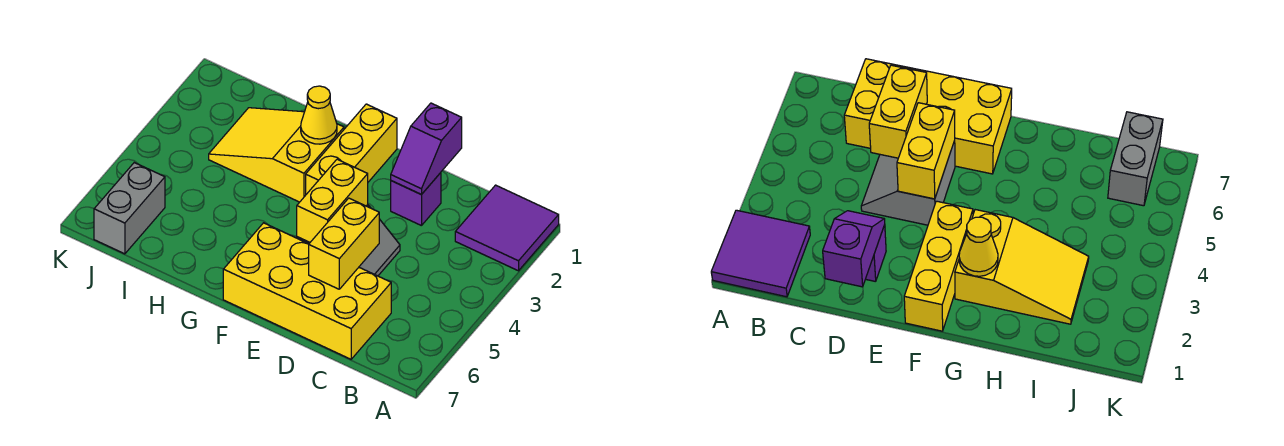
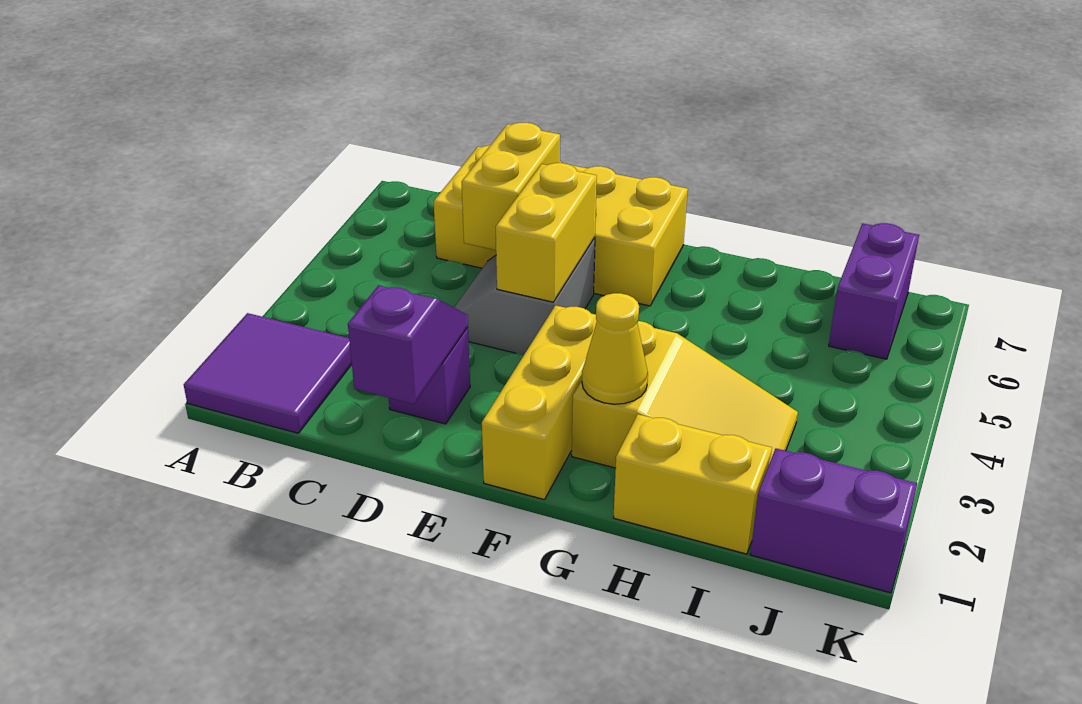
none -> yellow brick H1:I1 level 1
none -> purple brick J1:K1 level 1
grey brick J6:J7 level 1 -> purple brick J6:J7 level 1

